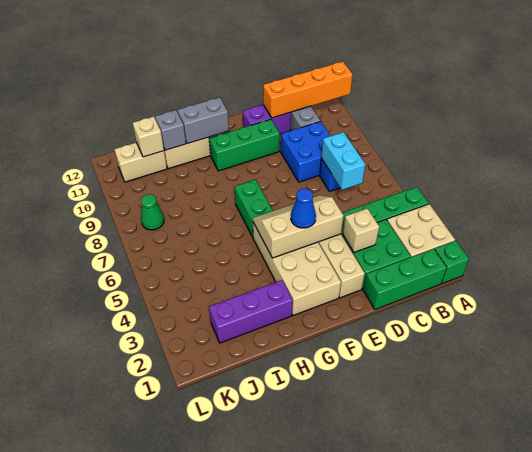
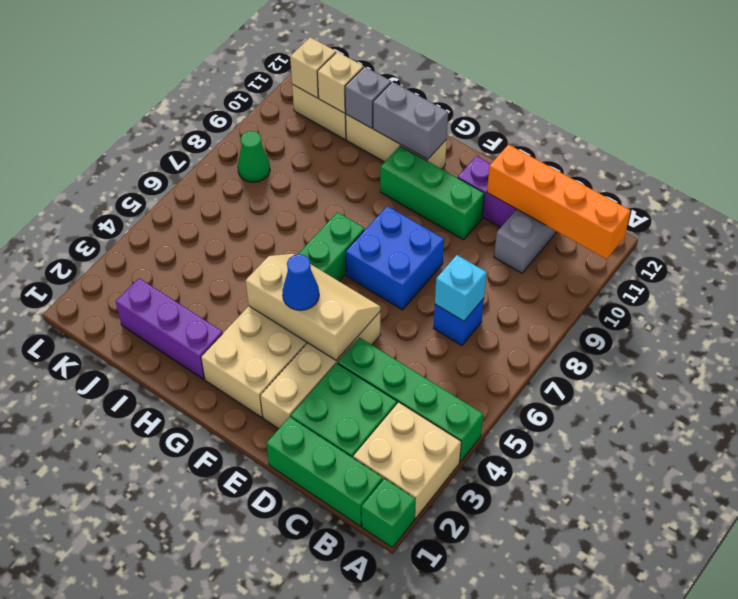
cyan brick C6:C7 level 2 -> cyan brick C7 level 2
blue brick C8:D9 level 1 -> blue brick E7:F8 level 1
tan brick D3 level 2 -> tan brick K11 level 2

